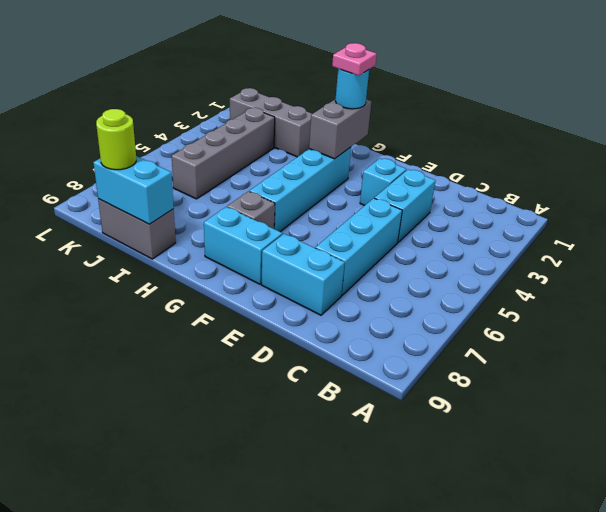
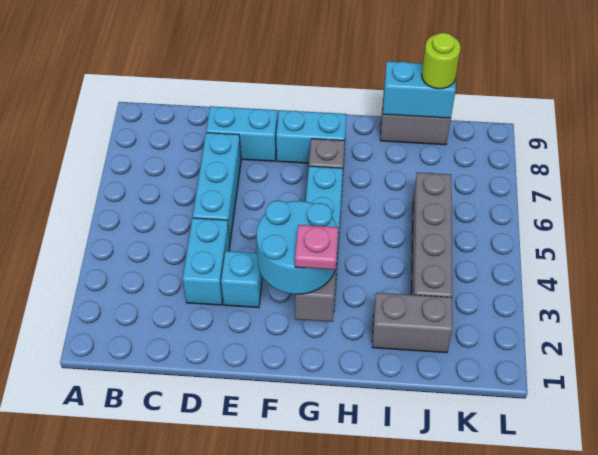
cyan round brick G2 level 3 -> cyan round brick F2:G3 level 3
grey brick I2:K2 level 1 -> grey brick I2:J2 level 1

